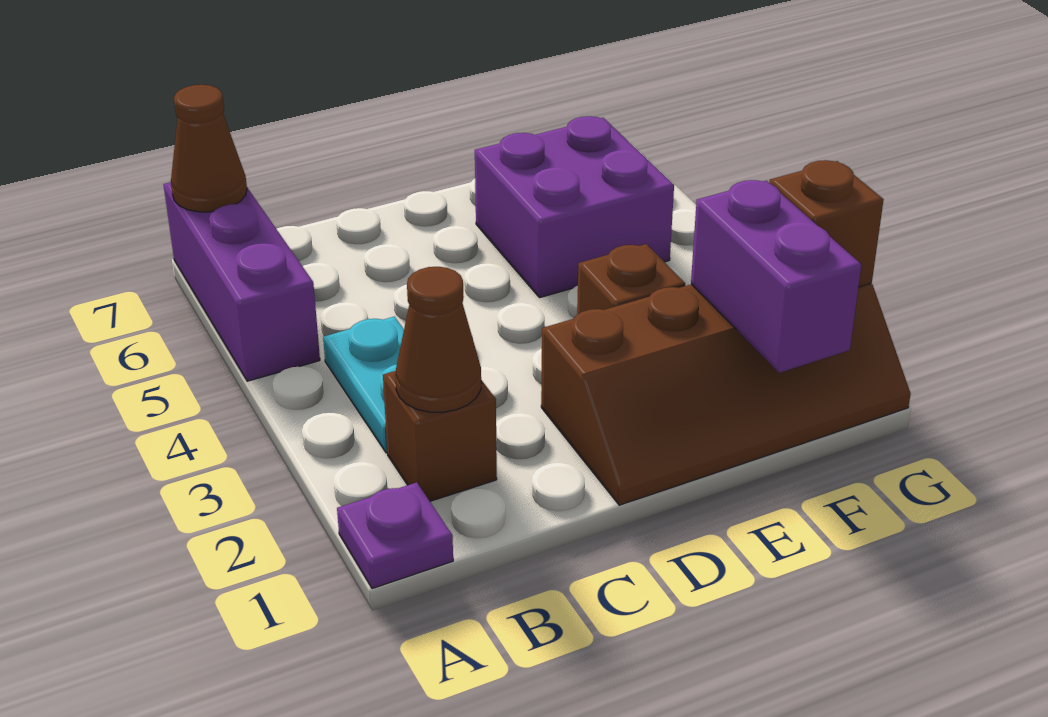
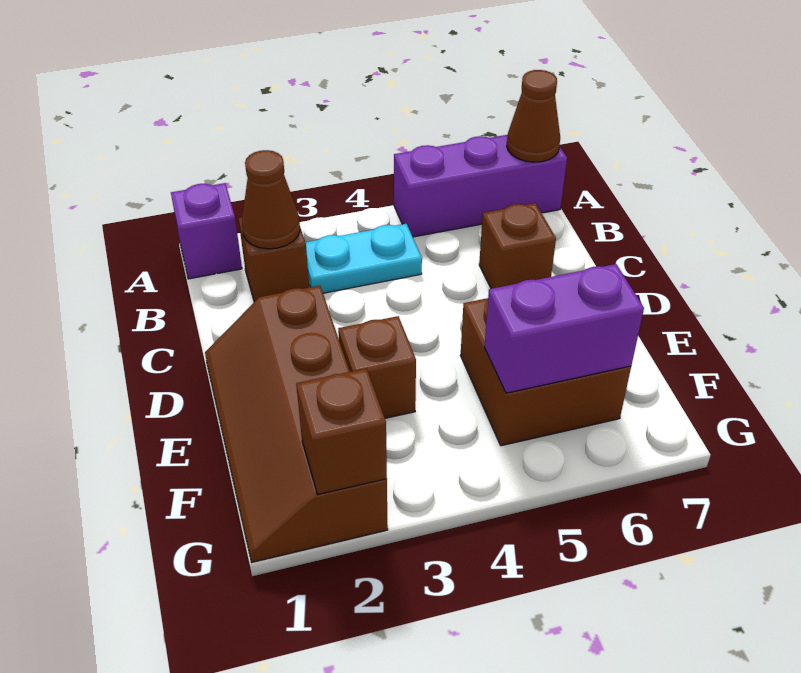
purple plate A1 level 1 -> purple brick A1 level 1
none -> brown brick C6 level 1
purple brick E5:F6 level 1 -> brown brick E5:F6 level 1
purple brick F1:F2 level 2 -> purple brick F5:F6 level 2

